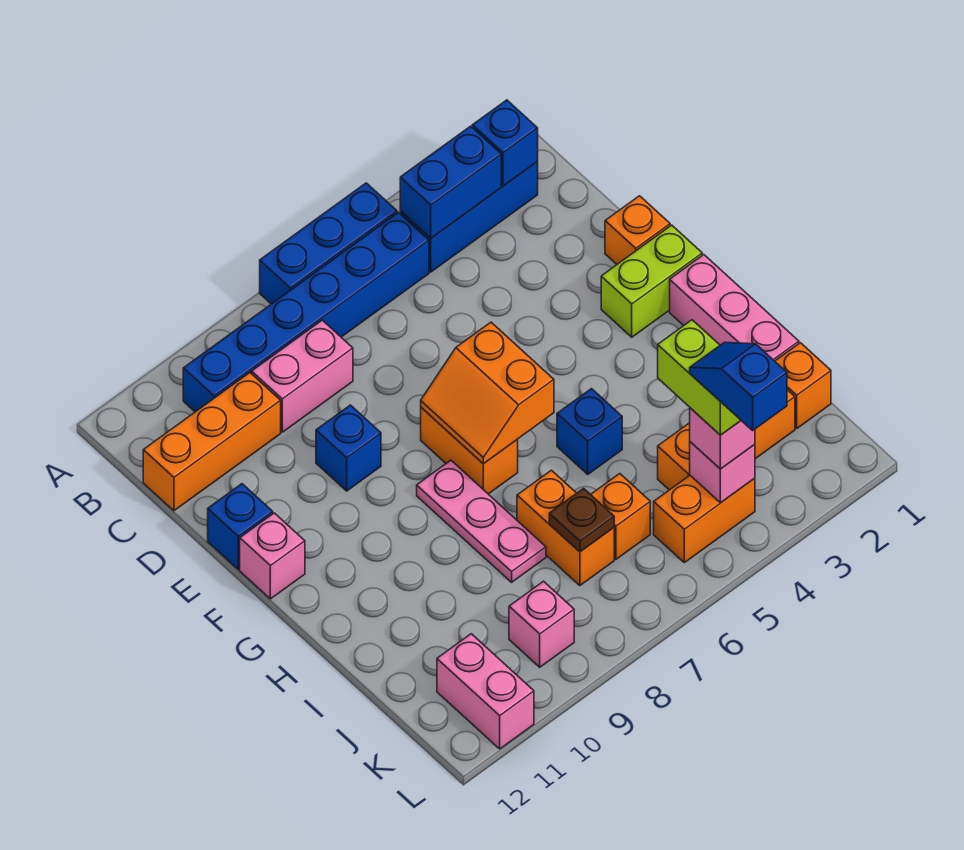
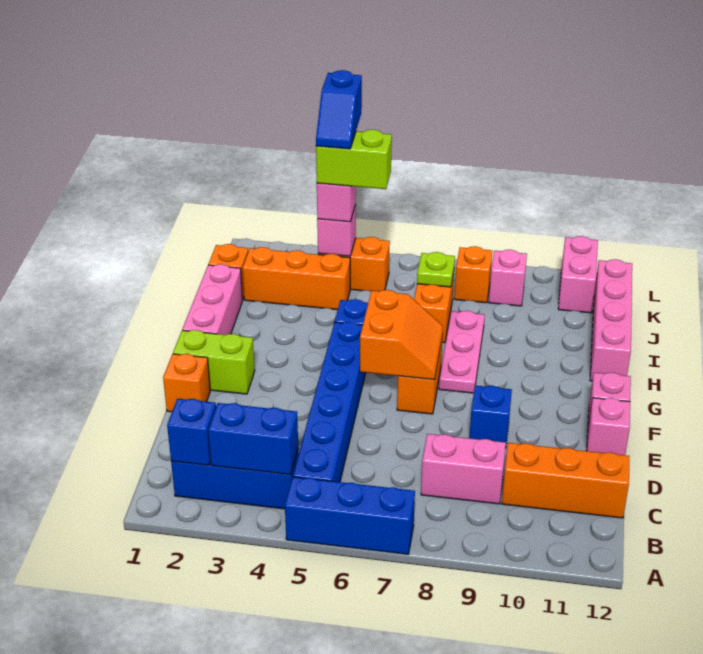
blue brick B5:B10 level 1 -> blue brick B5:G5 level 1
blue brick E12 level 1 -> pink brick E12 level 1
none -> pink brick H12:K12 level 1
lime brick J4:K4 level 4 -> lime brick K4:K5 level 4
orange brick J6 level 1 -> orange brick K8 level 1
brown plate J7 level 2 -> lime plate J7 level 2

